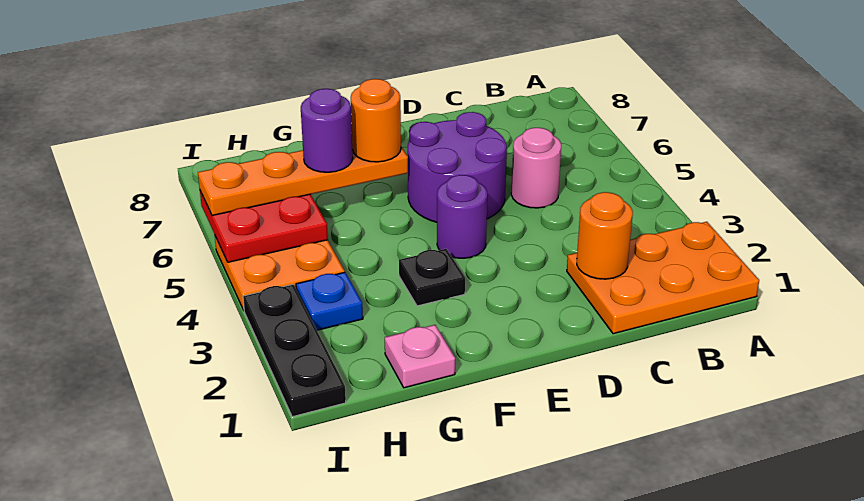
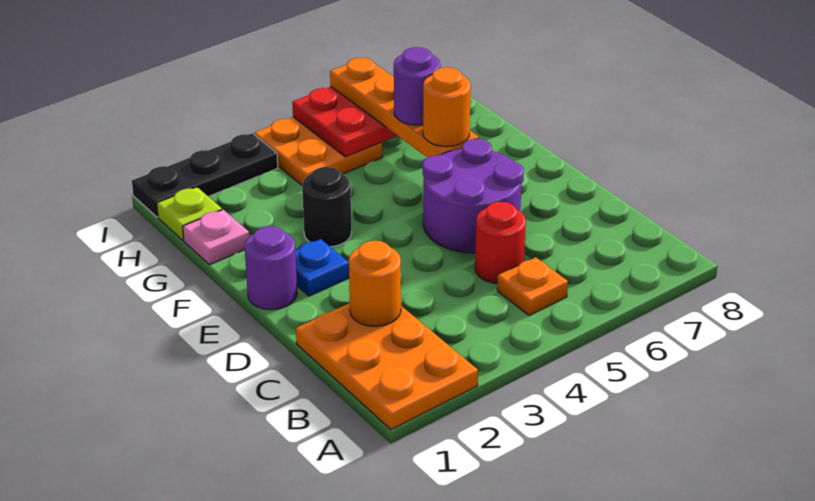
none -> orange plate B5 level 1
pink round brick C5 level 1 -> red round brick C5 level 1
purple round brick E4 level 1 -> purple round brick E1 level 1
black plate F3 level 1 -> black round brick F3 level 1
none -> lime plate H1 level 1
blue plate H3 level 1 -> blue plate E2 level 1

